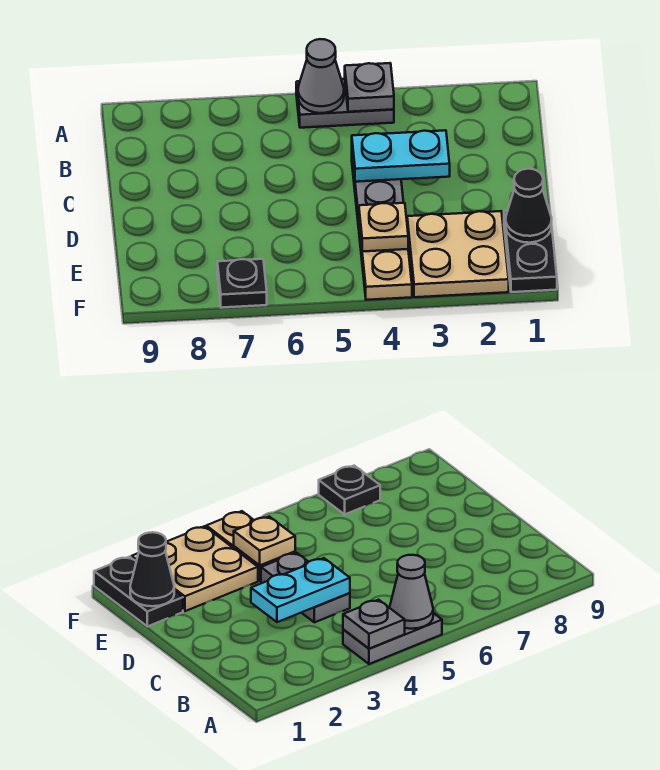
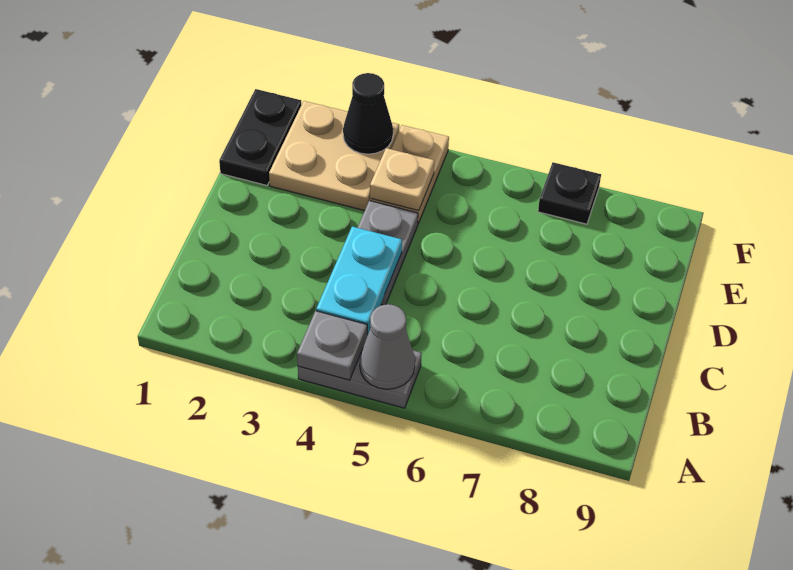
cyan plate C3:C4 level 2 -> cyan plate B4:C4 level 2
black cone E1 level 2 -> black cone F3 level 2

